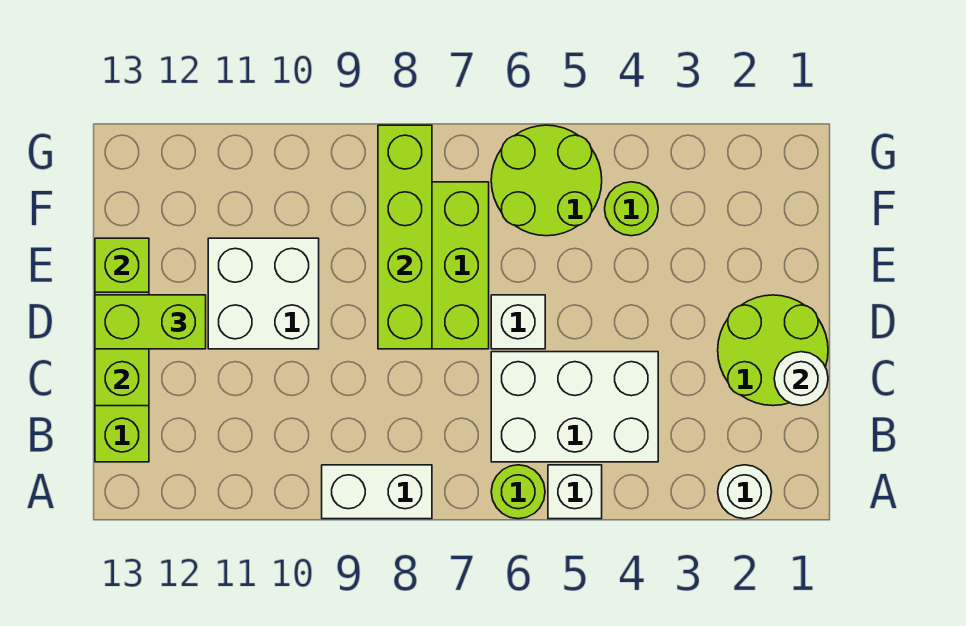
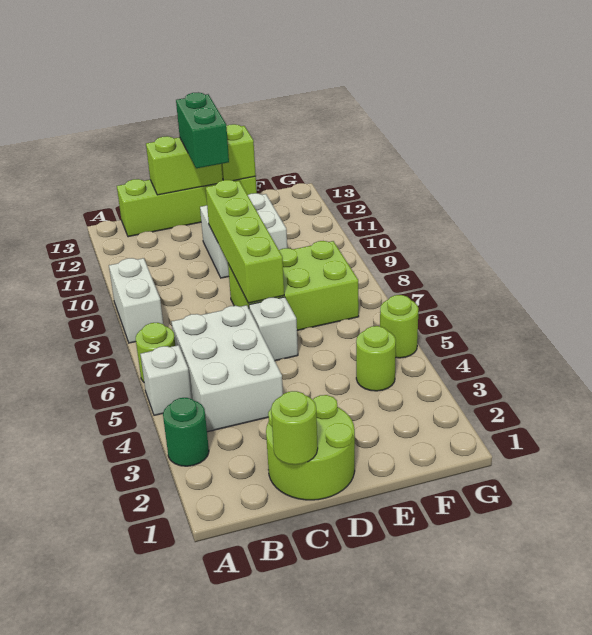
white round brick A2 level 1 -> none
none -> green round brick A3 level 1
white round brick C1 level 2 -> lime round brick C1 level 2
lime brick D8:G8 level 2 -> lime brick D7:D10 level 2
lime brick D12:D13 level 3 -> green brick D12:D13 level 3
lime round brick F5:G6 level 1 -> lime round brick G5 level 1

